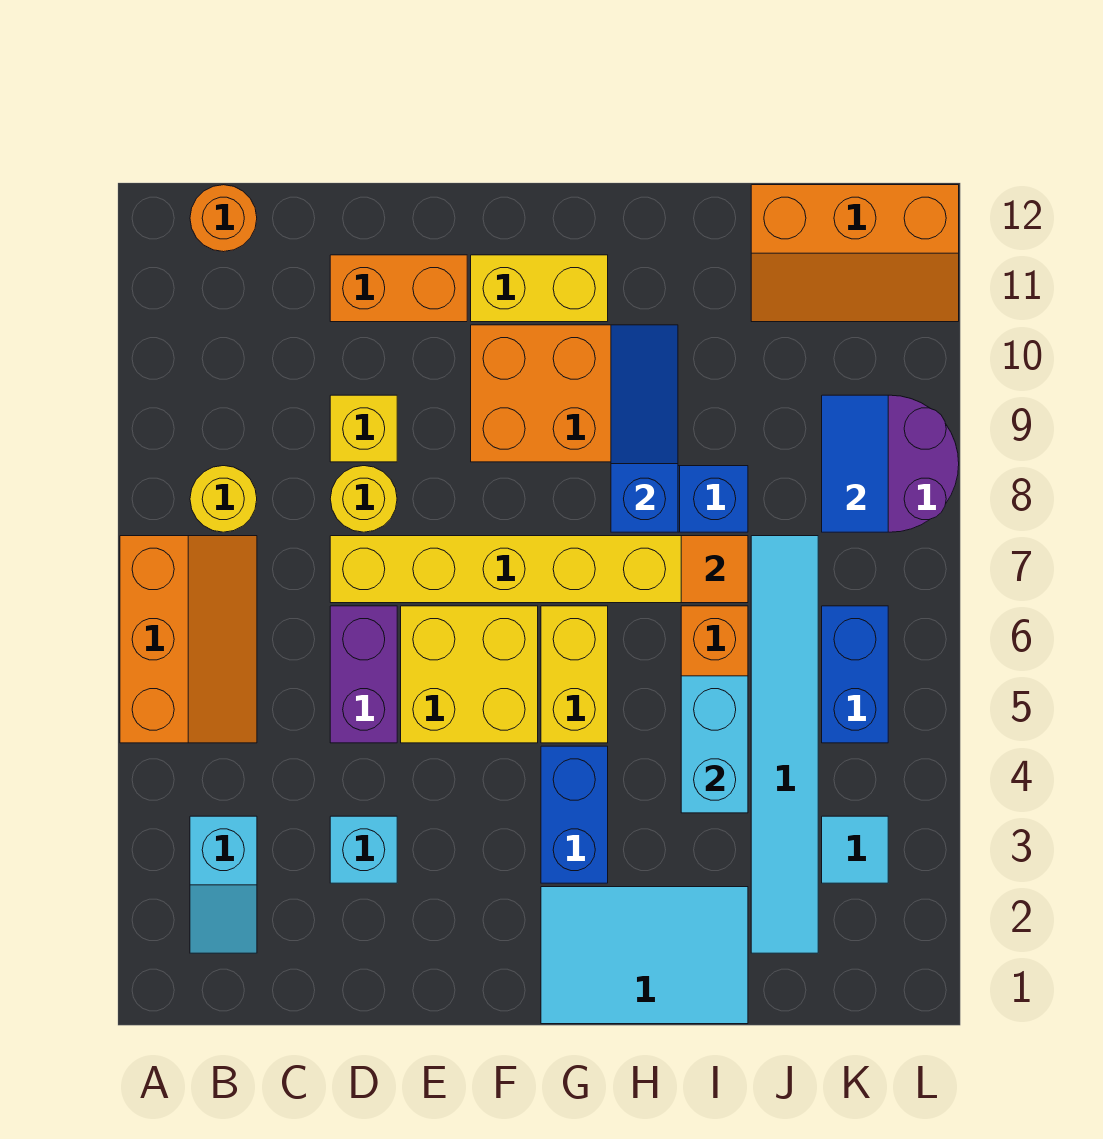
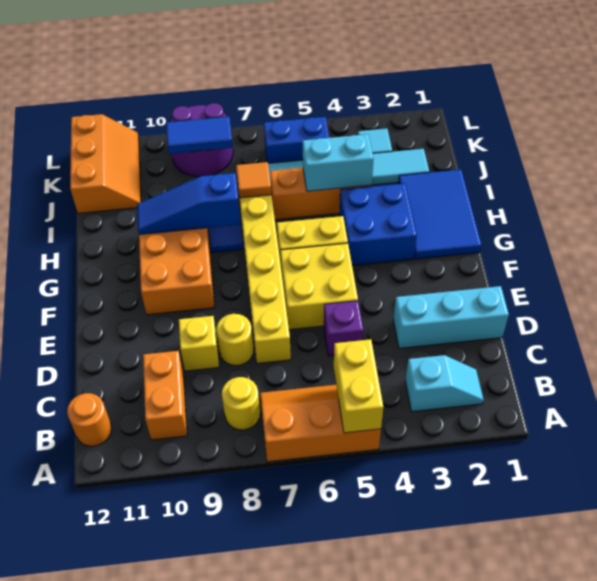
cyan brick D3 level 1 -> cyan brick D1:D3 level 1
purple brick D5:D6 level 1 -> purple brick D5 level 1
orange brick D11:E11 level 1 -> orange brick B10:C10 level 1
yellow brick F11:G11 level 1 -> yellow brick A5:B5 level 2
cyan tile G1:I2 level 1 -> blue tile G1:I2 level 1
blue brick G3:G4 level 1 -> blue brick G3:H4 level 1

